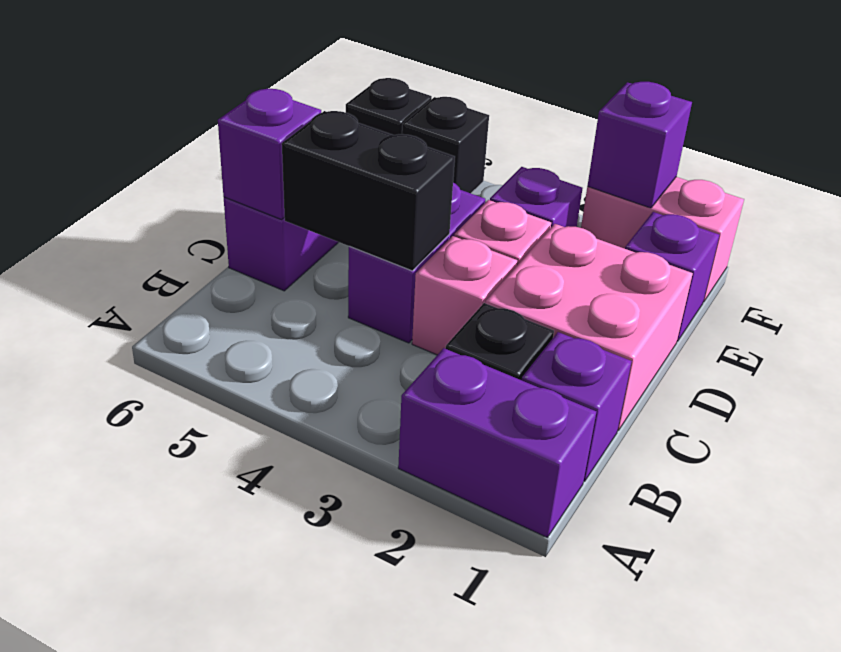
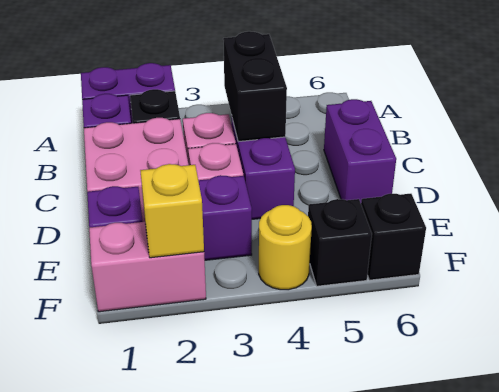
black brick C4:C5 level 2 -> black brick B4:C4 level 2
purple brick C6 level 2 -> none
purple brick F2 level 2 -> yellow brick F2 level 2
none -> yellow round brick F4 level 1

